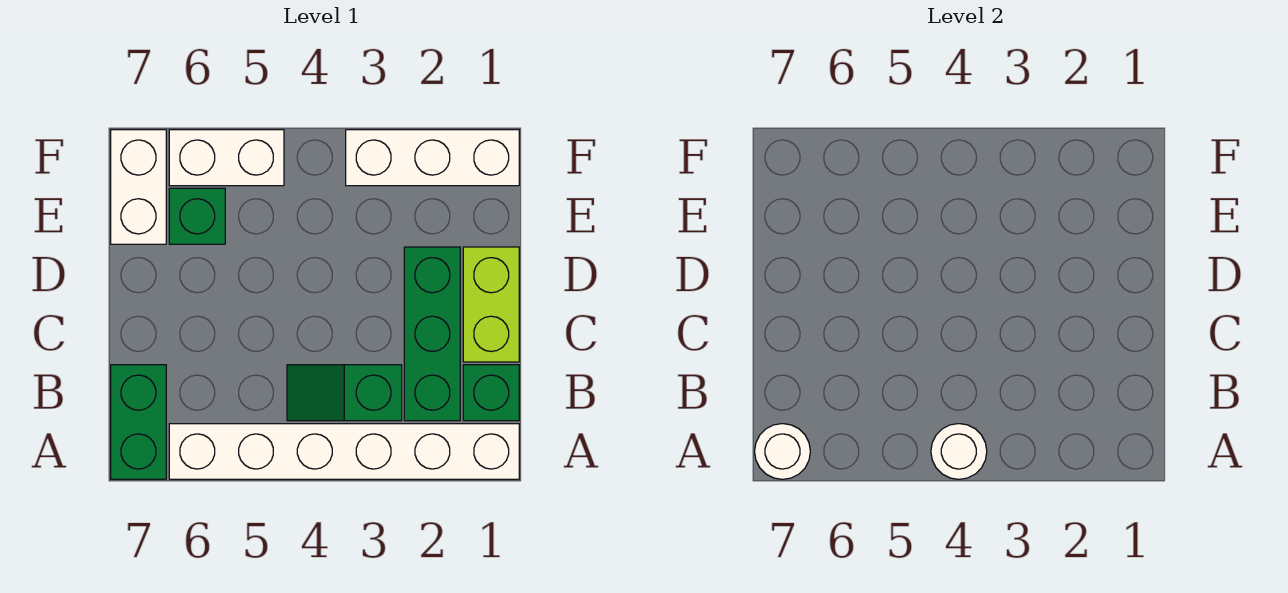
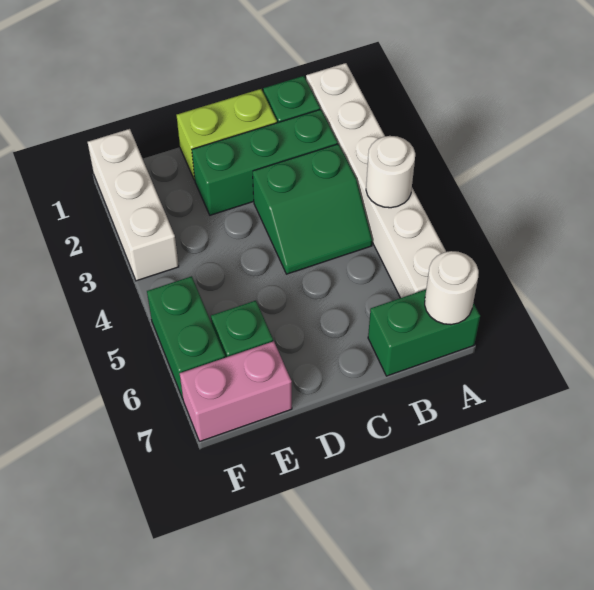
green slope B3:B4 level 1 top 3 -> green slope B3:C4 level 1 top 3
white brick E7:F7 level 1 -> pink brick E7:F7 level 1
white brick F5:F6 level 1 -> green brick F5:F6 level 1

